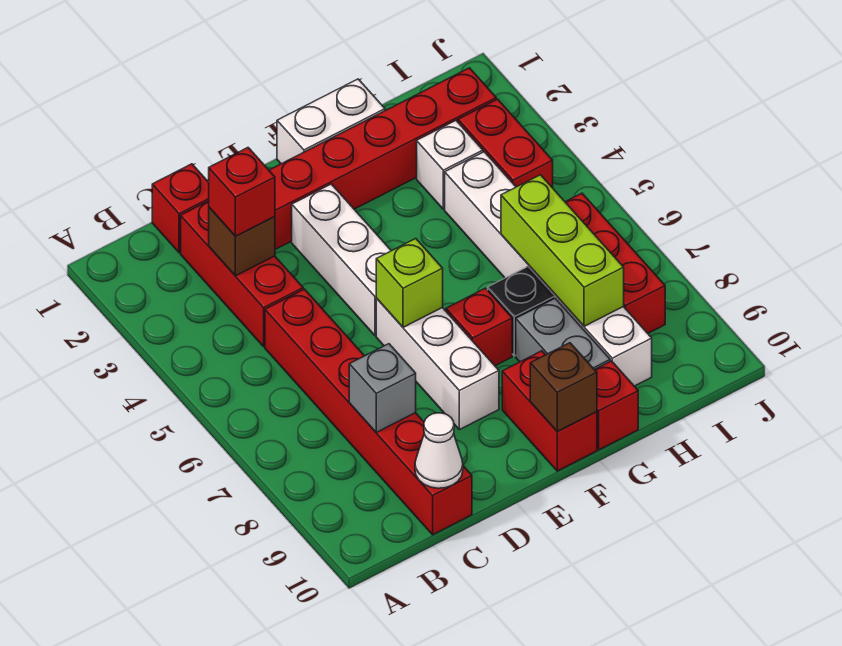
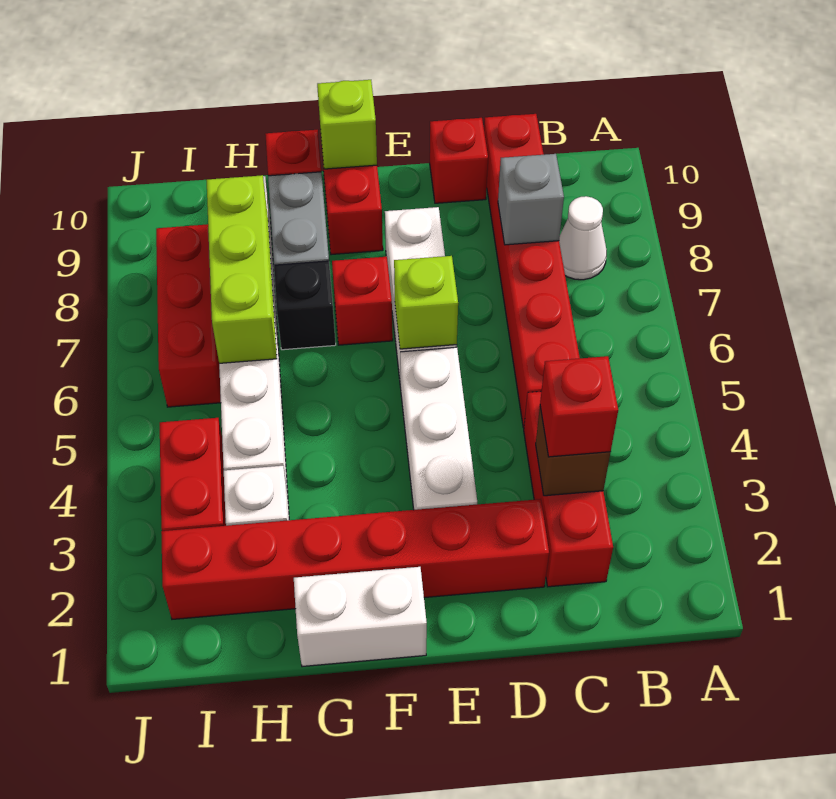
red brick C1 level 1 -> red brick D10 level 1
white cone C10 level 2 -> white cone B8 level 1
brown brick F10 level 2 -> lime brick F10 level 2

